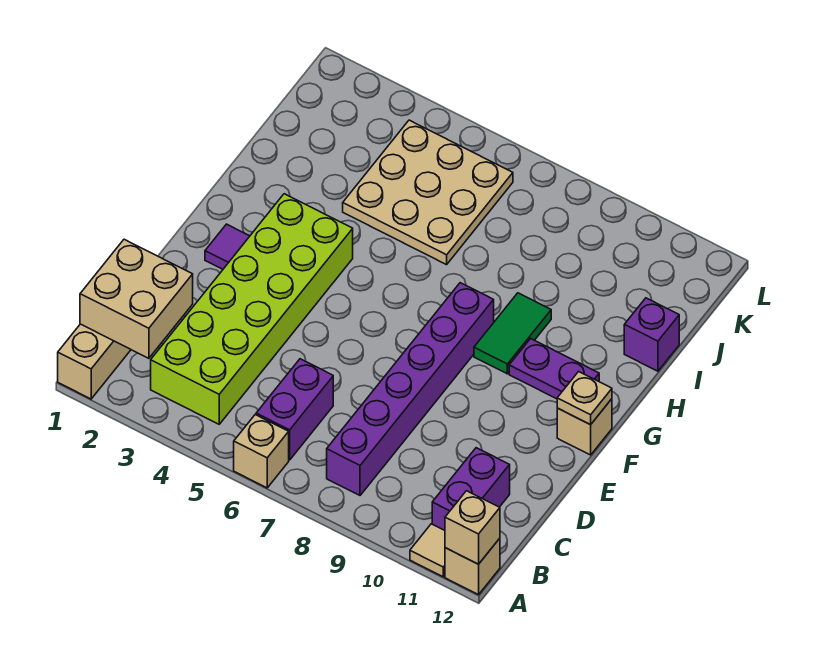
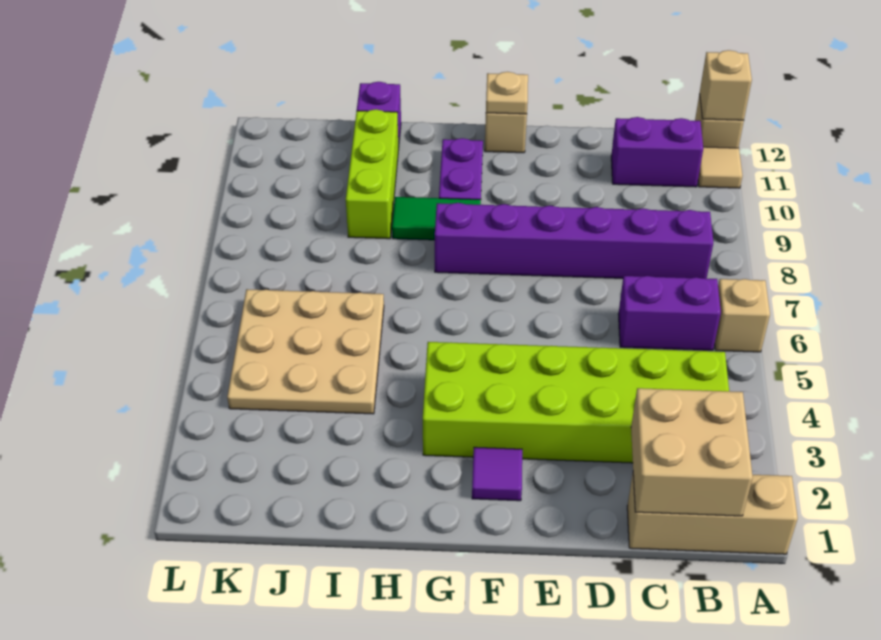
none -> lime brick I9:I11 level 1

